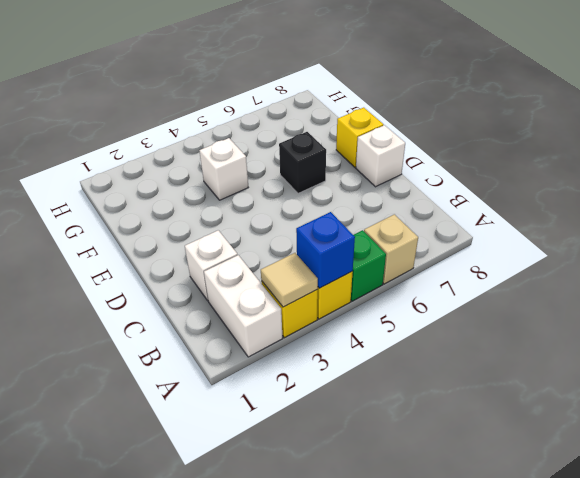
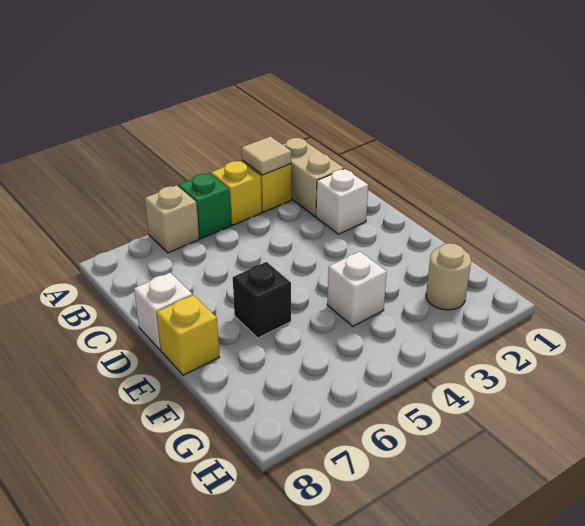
white brick A2:B2 level 1 -> tan brick A2:B2 level 1
blue brick A4 level 2 -> none
none -> tan round brick G2 level 1

